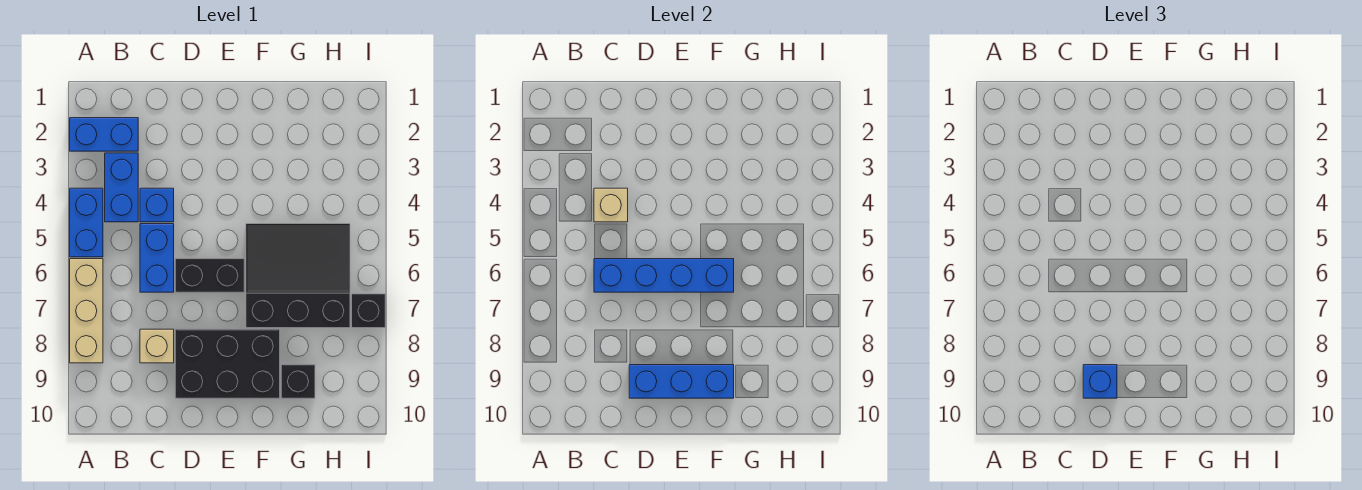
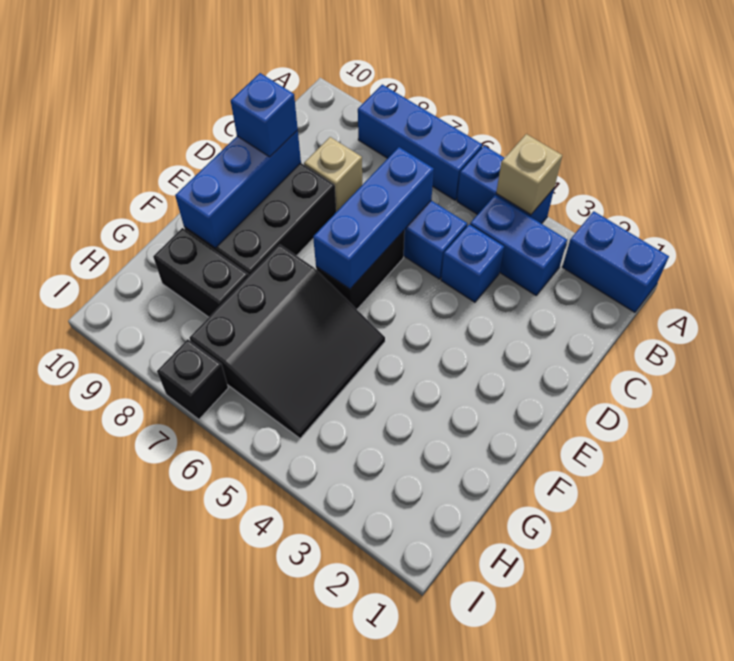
blue brick A2:B2 level 1 -> blue brick A1:A2 level 1
tan brick A6:A8 level 1 -> blue brick A6:A8 level 1
tan brick C4 level 2 -> tan brick A4 level 2
blue brick C6:F6 level 2 -> blue brick C6:E6 level 2
black brick G9 level 1 -> black brick G8:G9 level 1

